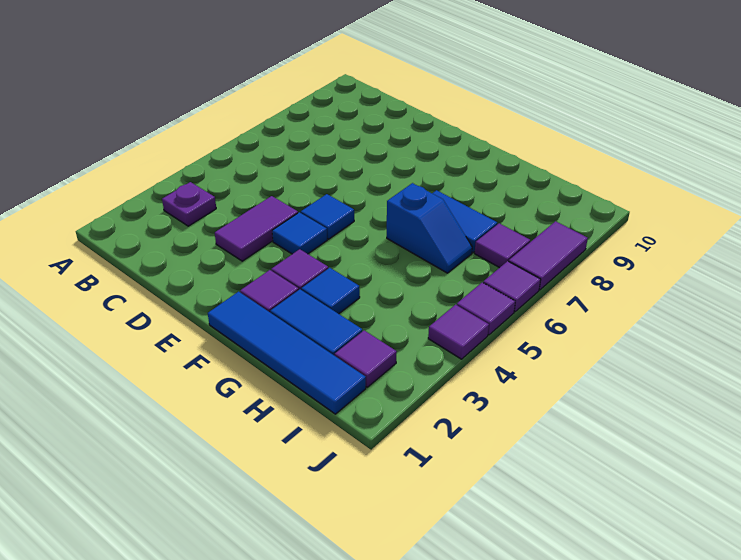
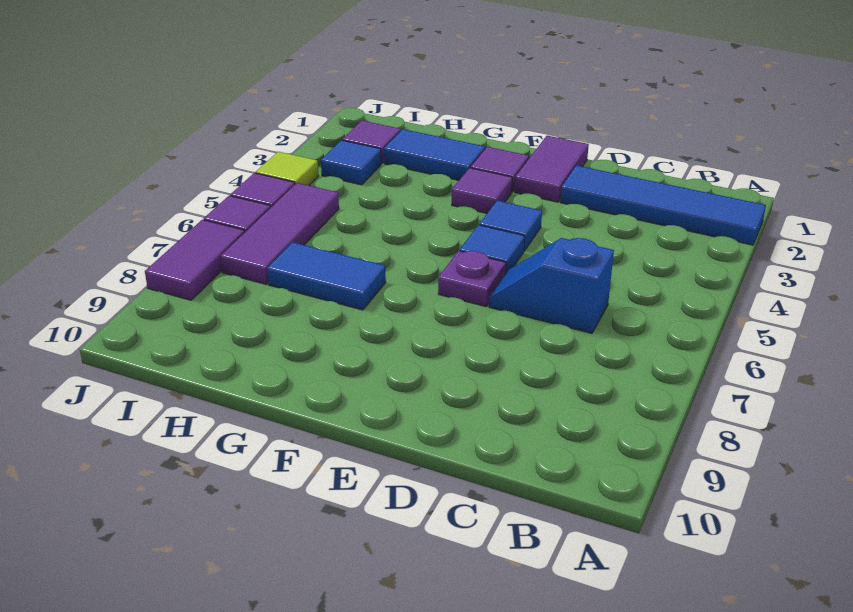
purple plate B3 level 1 -> purple plate E6 level 1
purple tile D3:D4 level 1 -> purple tile E1:E2 level 1
blue tile F1:I1 level 1 -> blue tile A2:D2 level 1
blue tile G3 level 1 -> blue tile I3 level 1
blue slope G6:H6 level 1 top G -> blue slope C6:D6 level 1 top C
purple tile I7 level 1 -> purple tile I5:I7 level 1
purple tile J4 level 1 -> lime tile J4 level 1

